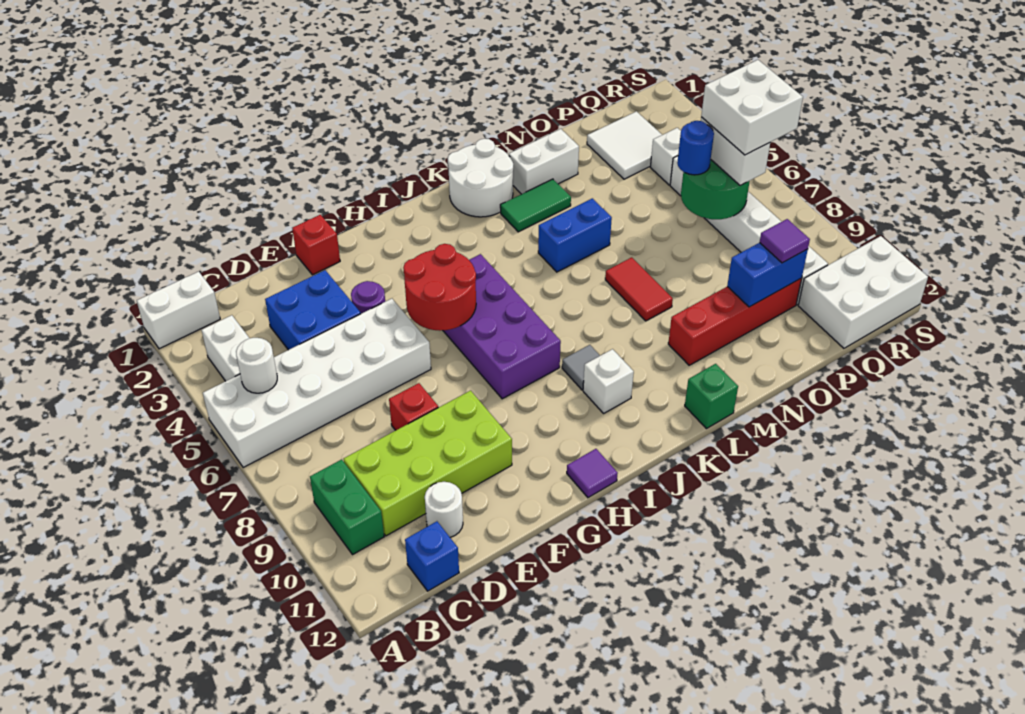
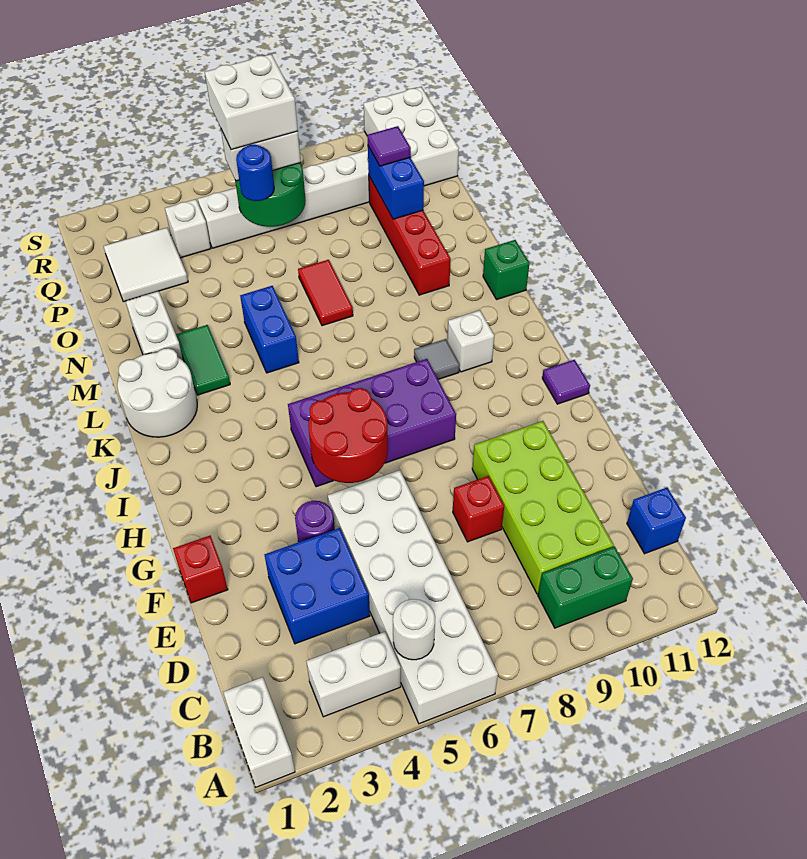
white round brick D11 level 1 -> none
red tile M7:M8 level 1 -> red tile M7:N7 level 1

